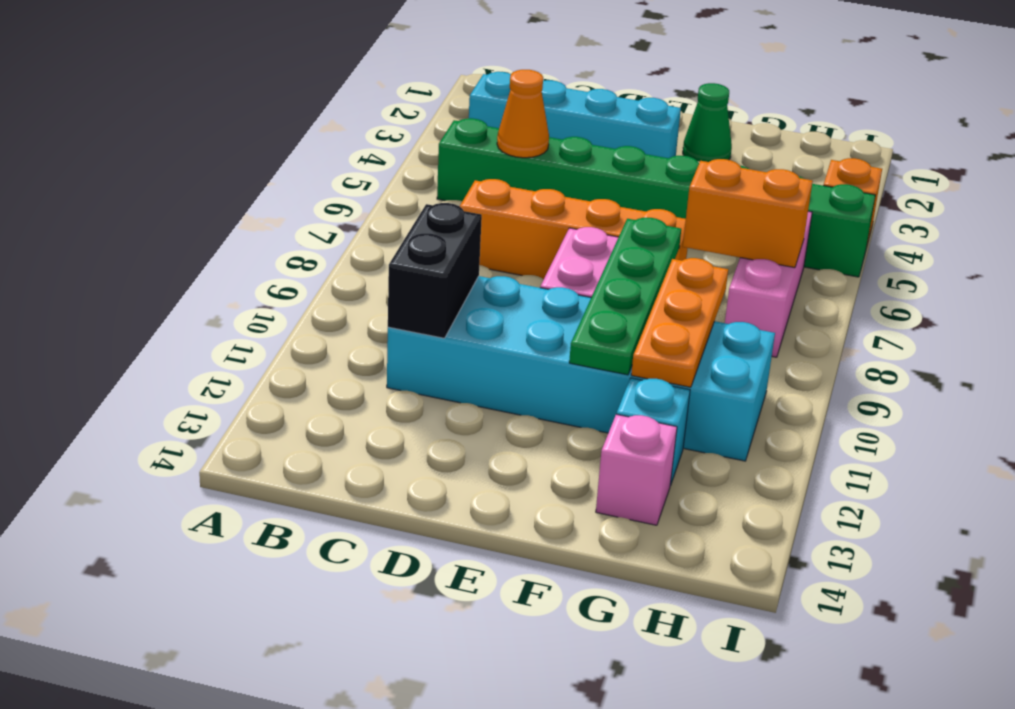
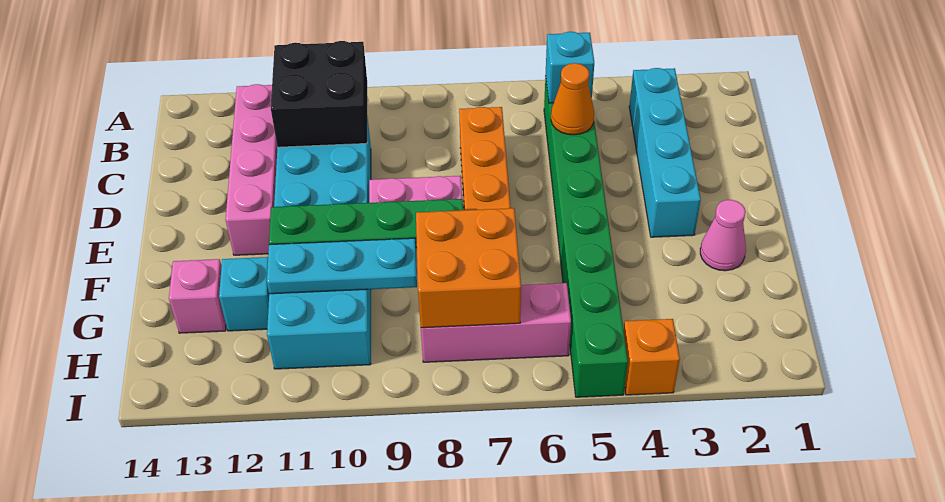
none -> cyan brick B5 level 2
none -> pink brick B12:E12 level 1
black brick C10:C11 level 2 -> black brick B10:C11 level 2
green cone F2 level 1 -> pink cone F2 level 1
orange brick G7:H7 level 2 -> orange brick G7:H8 level 2
orange plate G9:G11 level 2 -> cyan plate G9:G11 level 2

